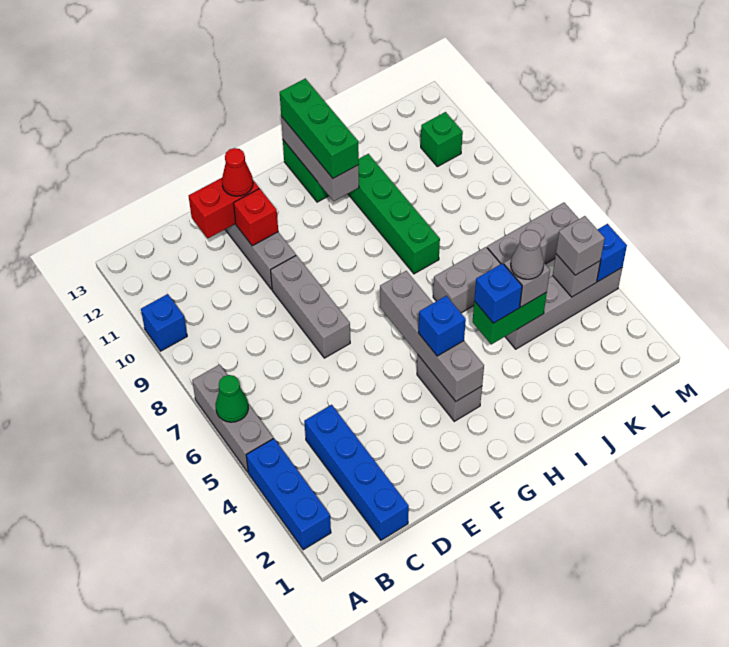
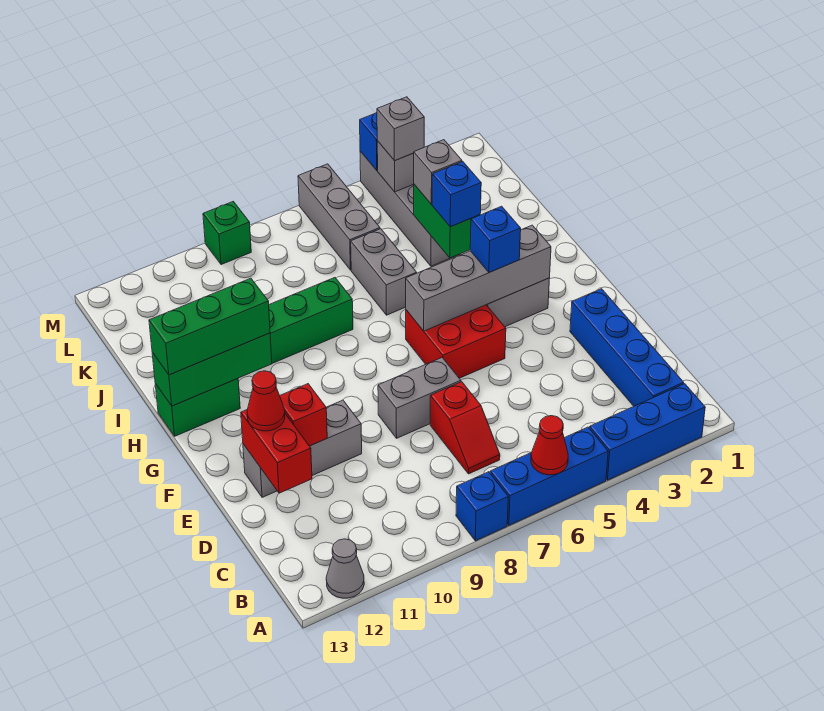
grey brick A5:A7 level 1 -> blue brick A5:A7 level 1
green cone A6 level 2 -> red cone A6 level 2
blue brick A10 level 1 -> blue brick A8 level 1
blue brick C1:C4 level 1 -> blue brick B2:E2 level 1
none -> red slope C7:D7 level 1 top D
grey brick E7:E9 level 1 -> grey brick E7:E8 level 1
none -> red brick F5:G6 level 1
grey brick H11:H13 level 2 -> green brick H11:H13 level 2
grey cone J4 level 4 -> grey cone A12 level 1
green brick L11 level 1 -> green brick M9 level 1

